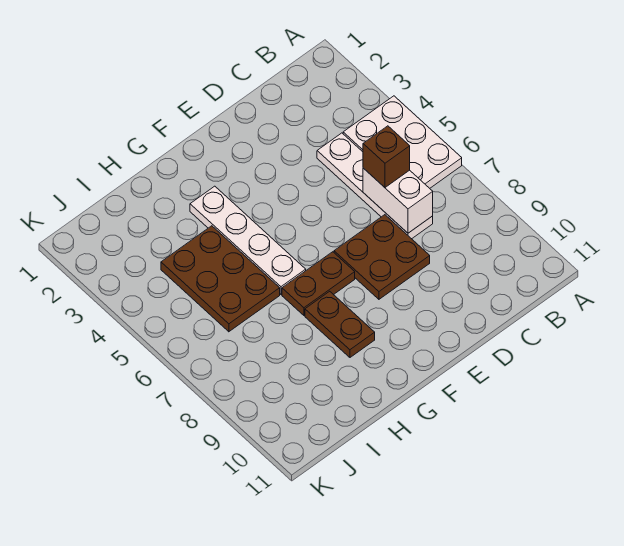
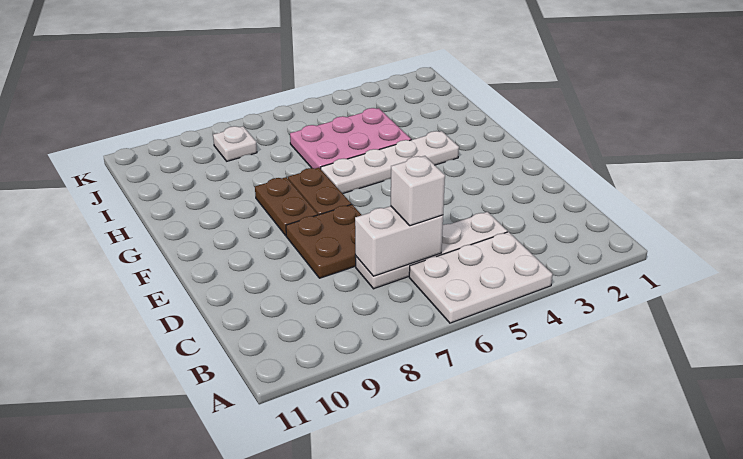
brown brick C6 level 3 -> white brick C6 level 3
brown plate G8:G9 level 1 -> brown plate F8:G8 level 1
brown plate H4:I6 level 1 -> pink plate H4:I6 level 1
none -> white plate J8 level 1

